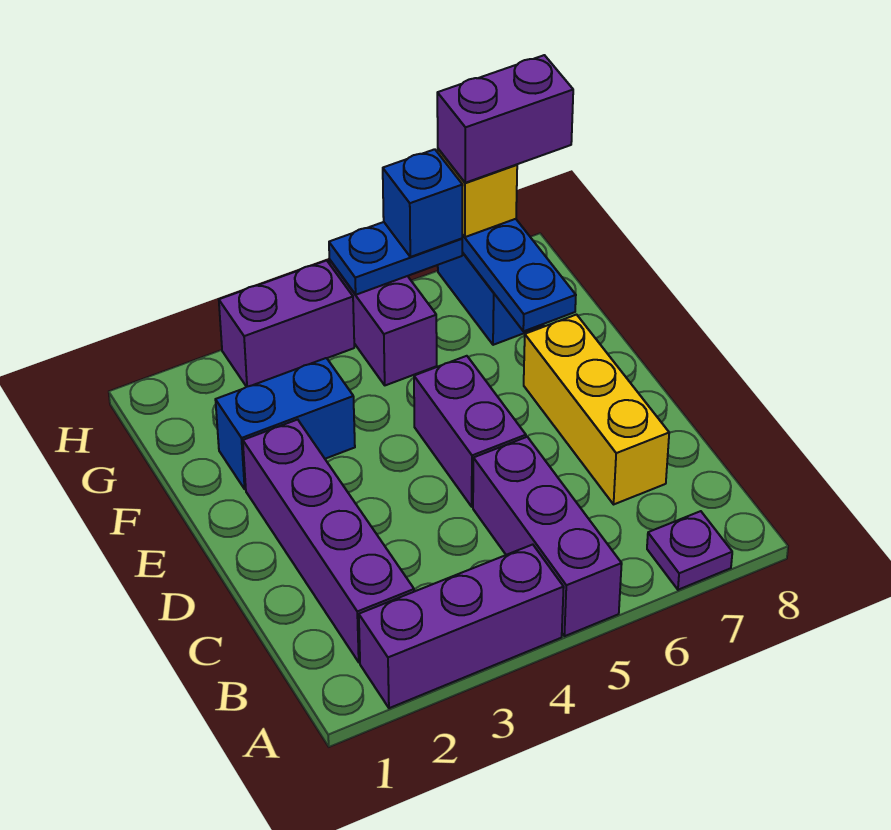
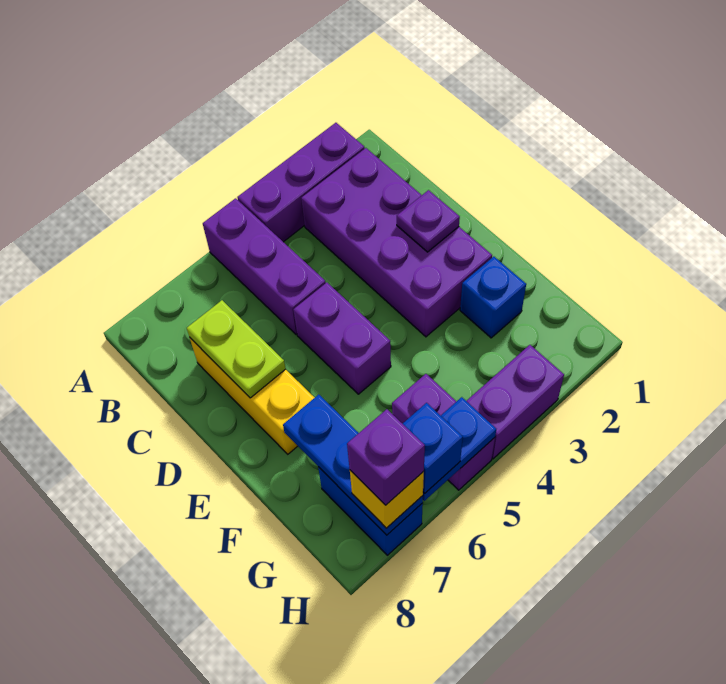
purple plate A7 level 1 -> purple plate D2 level 2
purple brick B2:E2 level 1 -> purple brick B2:E3 level 1
none -> lime plate C7:D7 level 2
blue brick F2:F3 level 1 -> blue brick F2 level 1
purple brick H7:H8 level 4 -> purple brick H7 level 4

